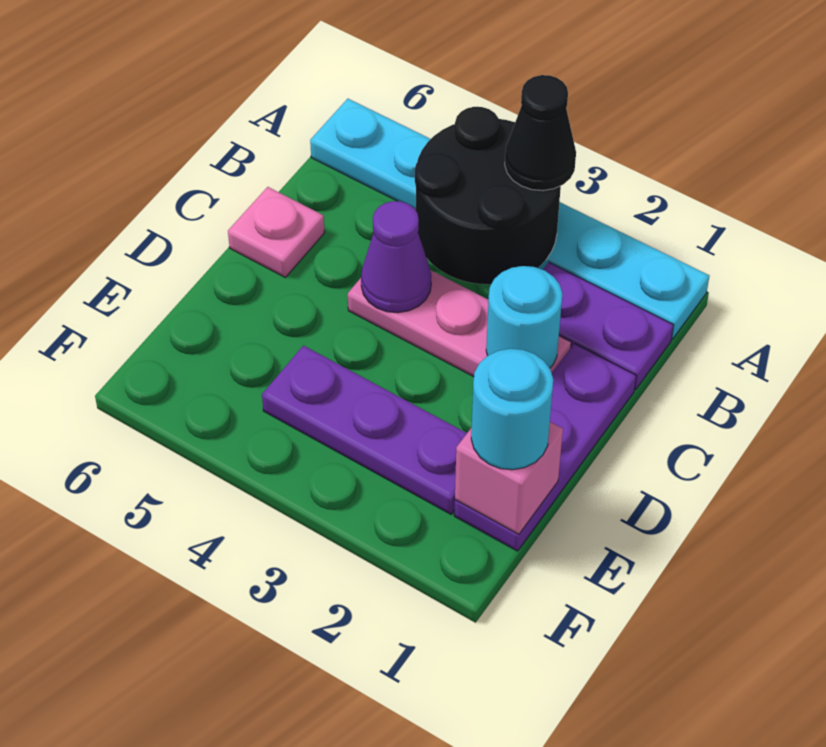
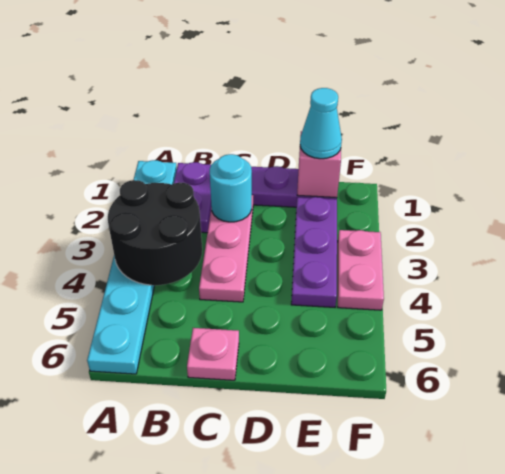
black cone A3 level 3 -> none
purple cone C4 level 2 -> none
cyan round brick E1 level 3 -> cyan cone E1 level 3
none -> pink plate F3:F4 level 1

